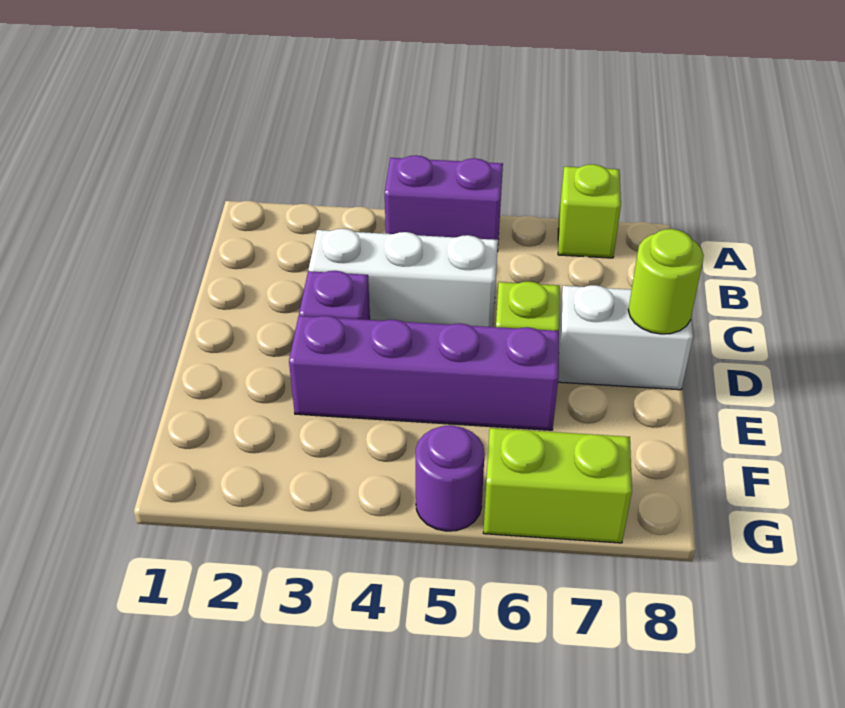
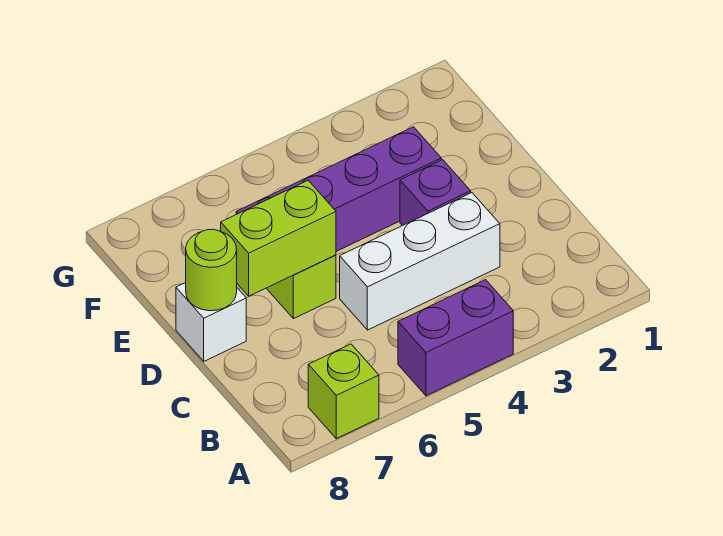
white brick D7:D8 level 1 -> white brick D8 level 1
purple round brick G5 level 1 -> none
lime brick G6:G7 level 1 -> lime brick D6:D7 level 2

